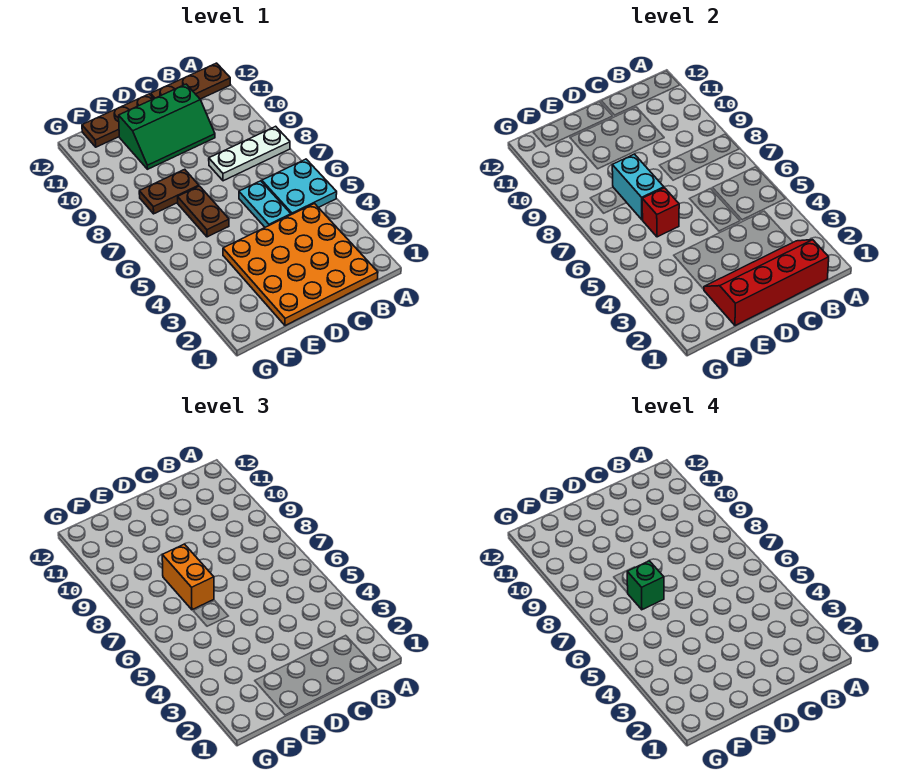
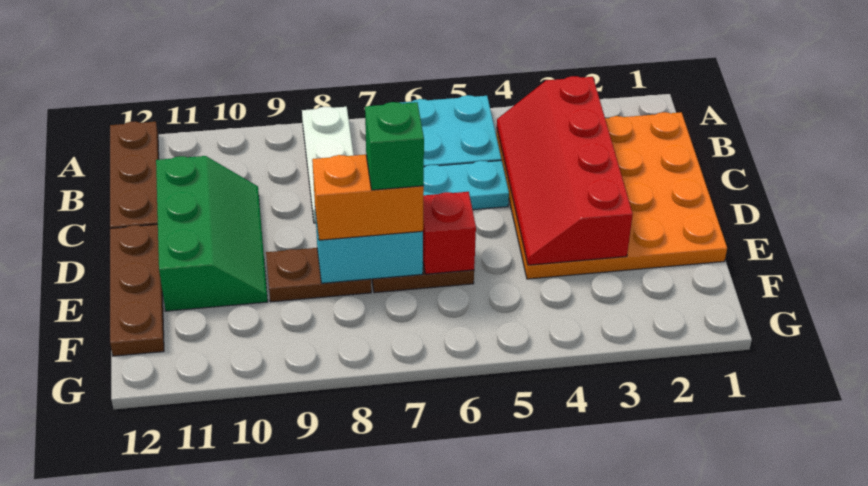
red slope B1:E2 level 2 top 1 -> red slope B3:E4 level 2 top 3
brown plate E8:F8 level 1 -> brown plate E8:E9 level 1

